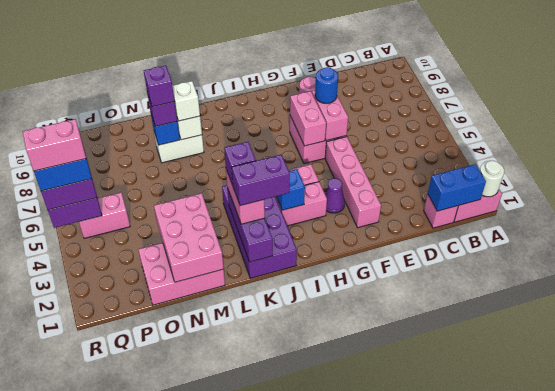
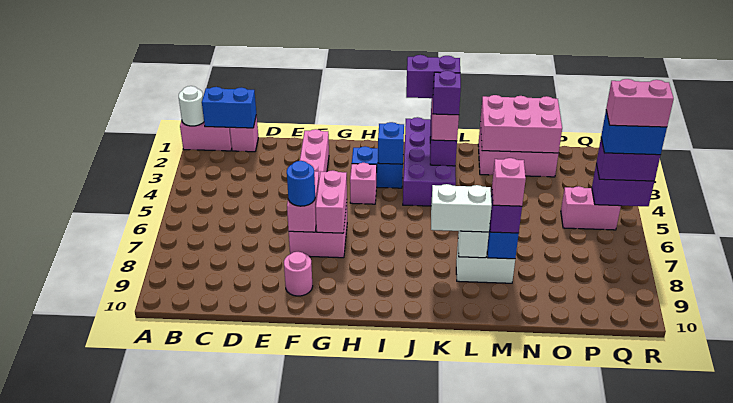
purple cone G3 level 1 -> none
pink brick H3:I3 level 1 -> blue brick H3:I3 level 1
white brick L8 level 3 -> white brick K8:L8 level 3
pink brick M1:N3 level 2 -> pink brick M1:O2 level 2
purple brick M8 level 4 -> pink brick M8 level 4

